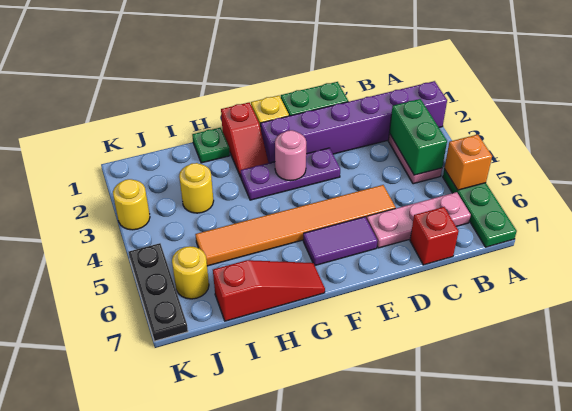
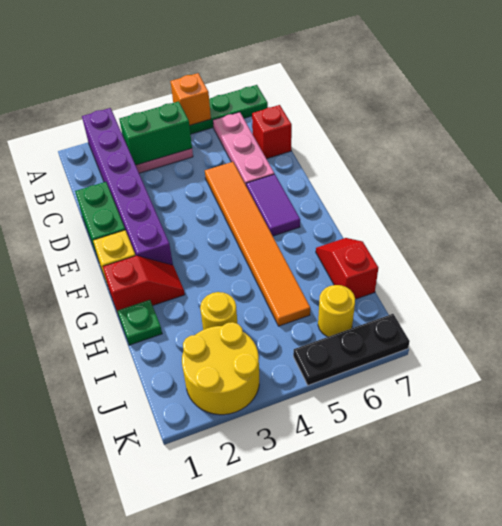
purple plate E3:G3 level 1 -> none
pink round brick F3 level 2 -> none
red slope G7:I7 level 1 top I -> red slope H7:I7 level 1 top I
yellow round brick K3 level 1 -> yellow round brick J2:K3 level 1

